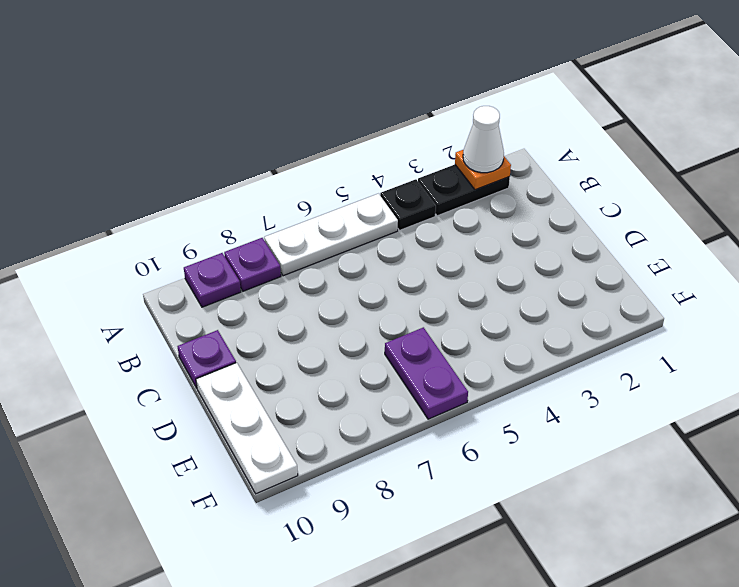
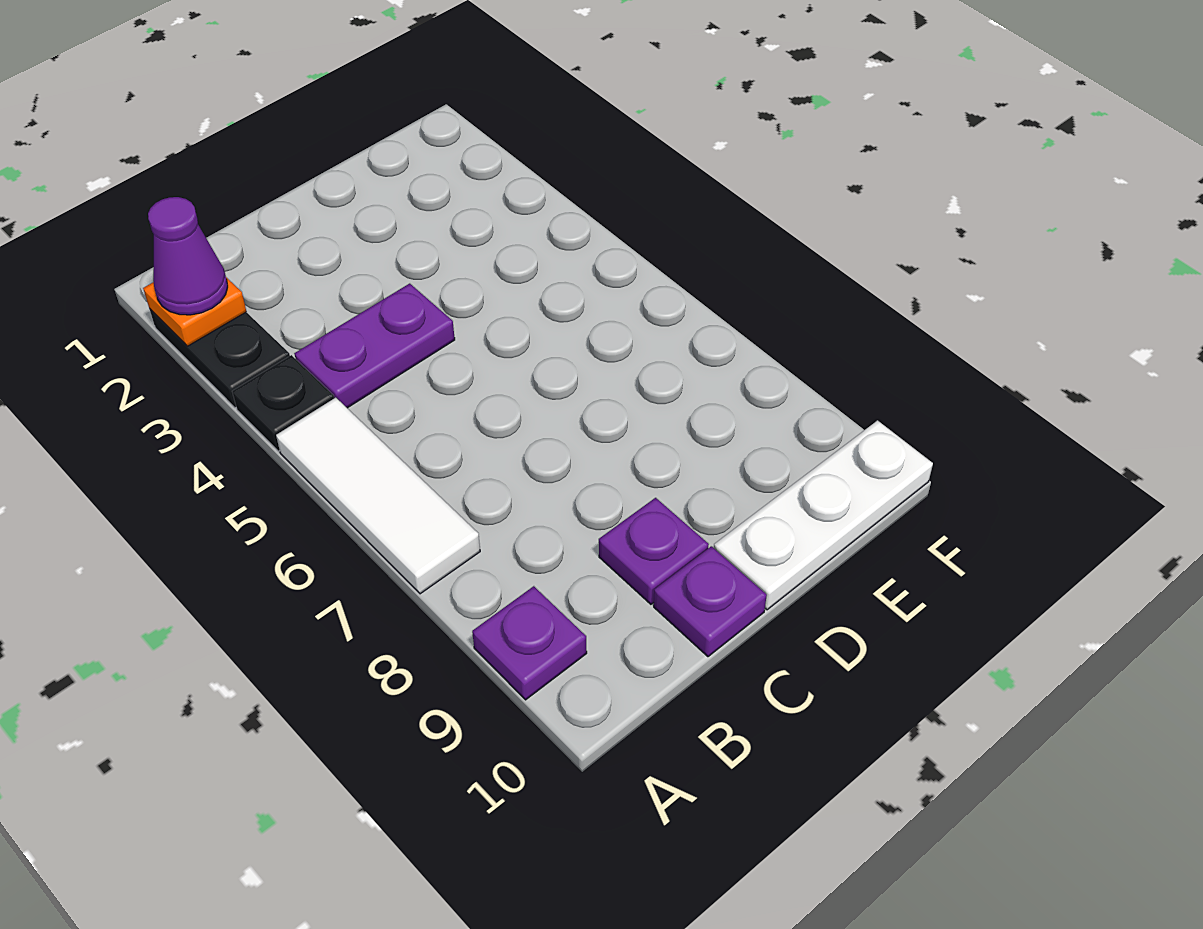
white cone A2 level 3 -> purple cone A2 level 3
white plate A5:A7 level 1 -> white tile A5:A7 level 1
purple plate A8 level 1 -> purple plate C9 level 1
purple plate E6:F6 level 1 -> purple plate B4:C4 level 1

